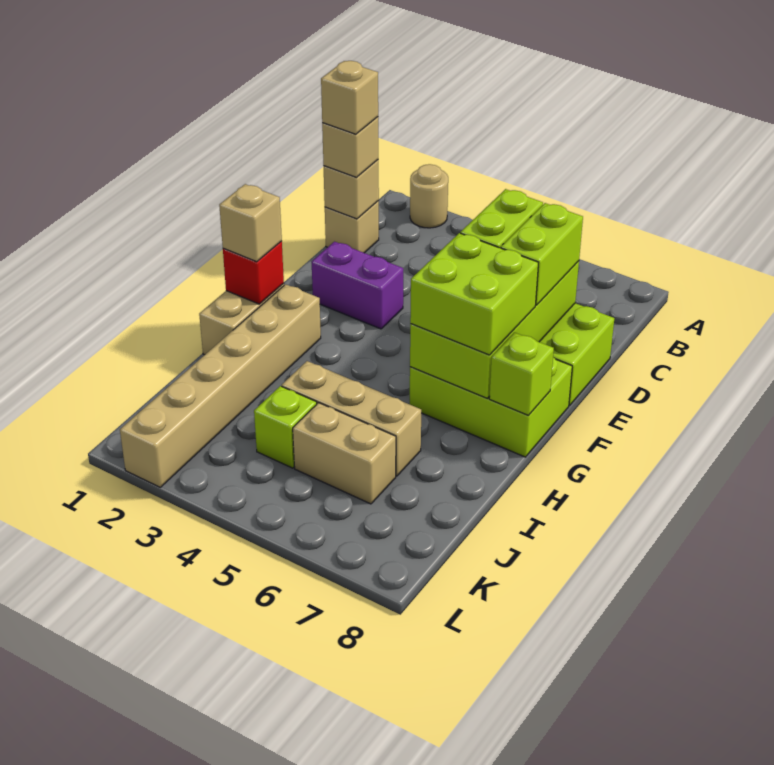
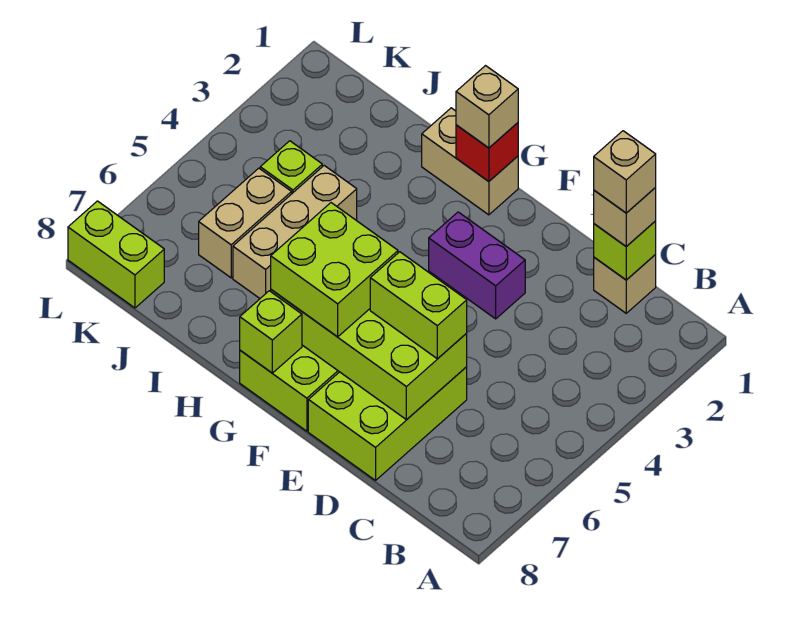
tan round brick A2 level 1 -> none
tan brick C1 level 2 -> lime brick C1 level 2
lime brick D7:E7 level 3 -> lime brick K8:L8 level 1
purple brick E2:E3 level 1 -> purple brick E3:F3 level 1
tan brick G2:L2 level 1 -> none

